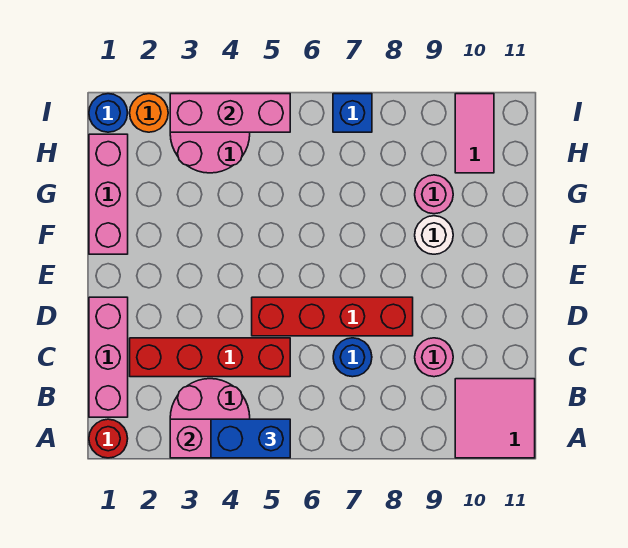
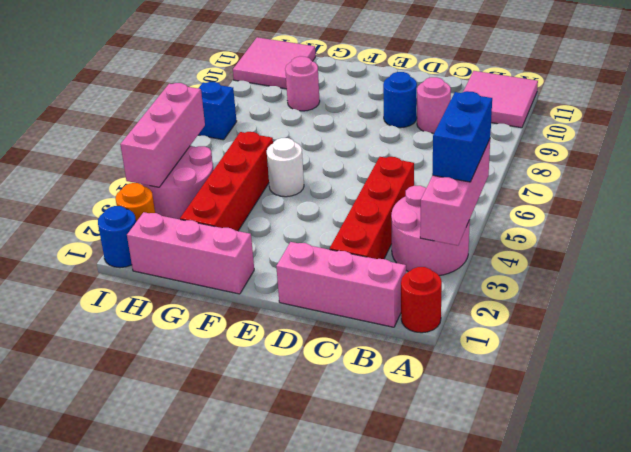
blue round brick C7 level 1 -> blue round brick D9 level 1
red brick D5:D8 level 1 -> red brick G2:G5 level 1
white round brick F9 level 1 -> white round brick F5 level 1
pink tile H10:I10 level 1 -> pink tile H10:I11 level 1

